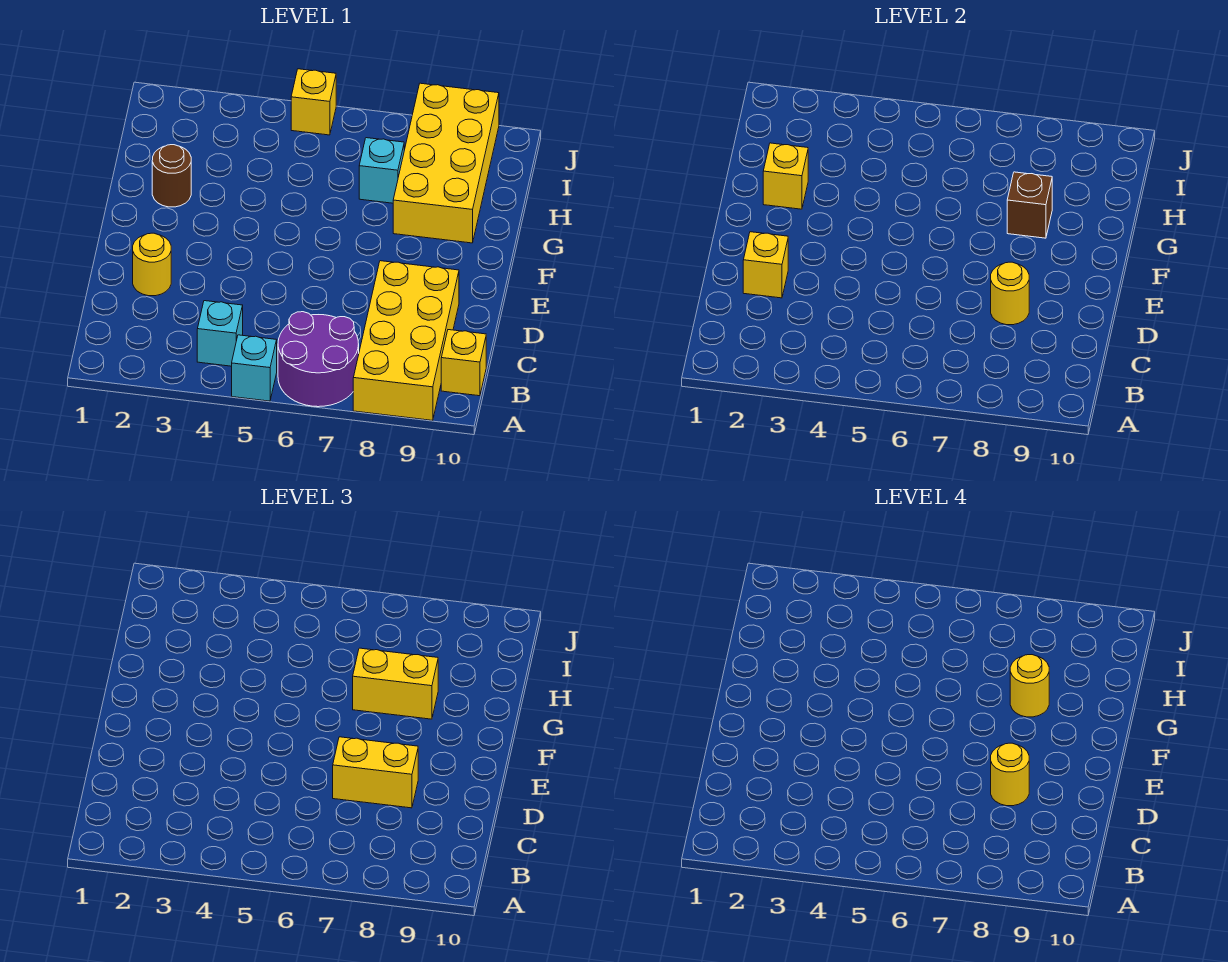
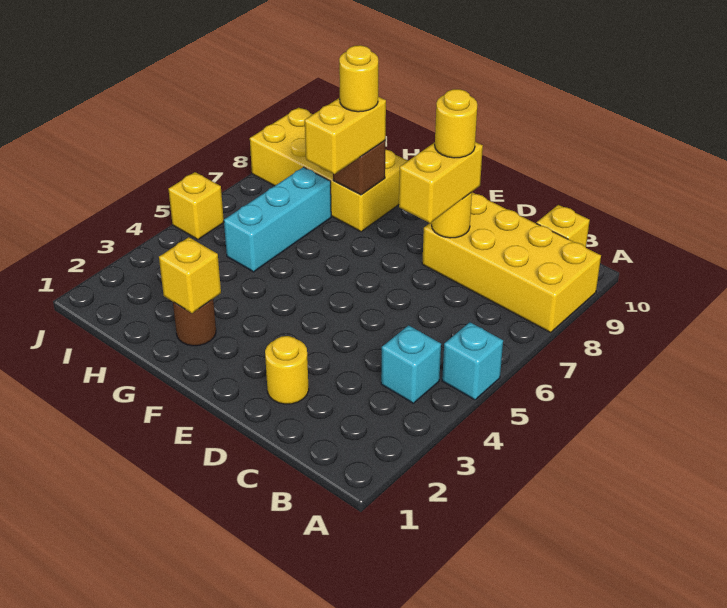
purple round brick A6:B7 level 1 -> none
yellow brick D2 level 2 -> none
cyan brick H7 level 1 -> cyan brick H5:H7 level 1

